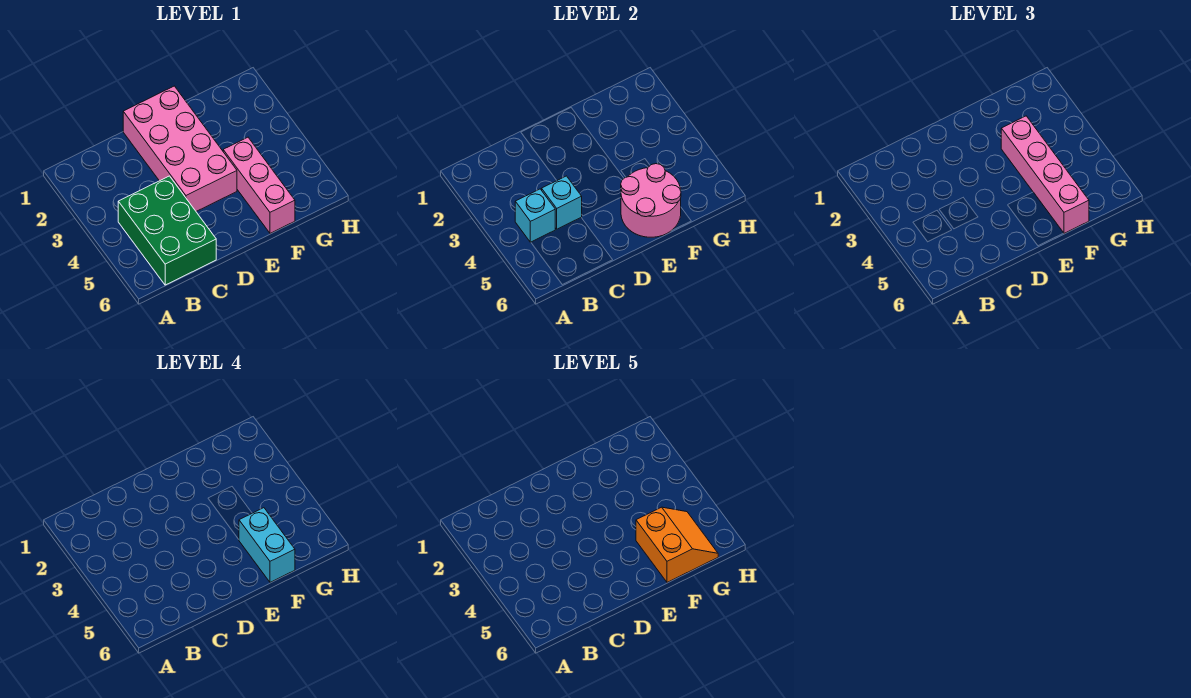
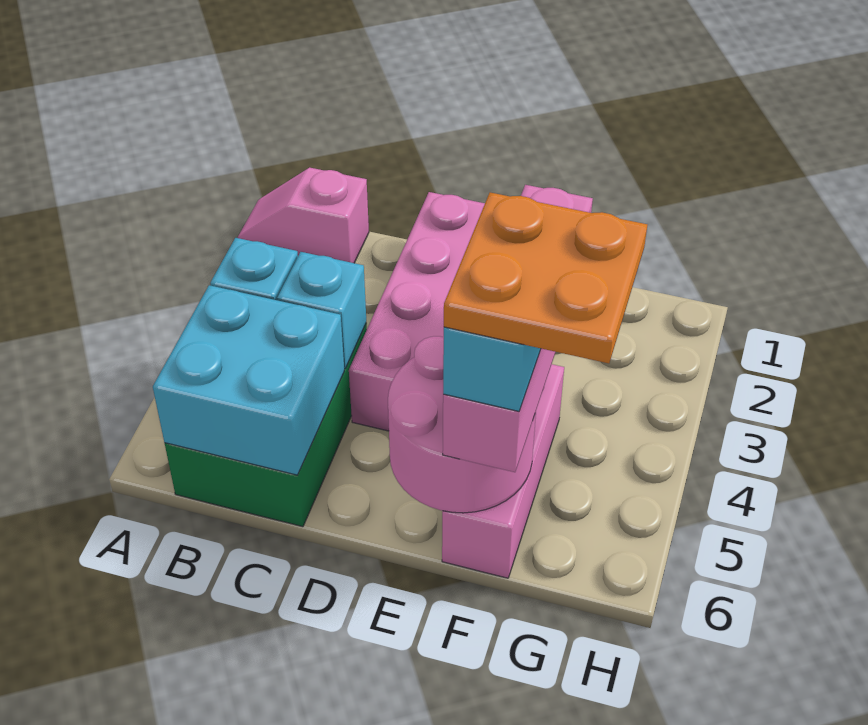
none -> pink slope A1:B1 level 1 top B
none -> cyan brick B5:C6 level 2
orange slope F5:G6 level 5 top F -> orange plate F5:G6 level 5

